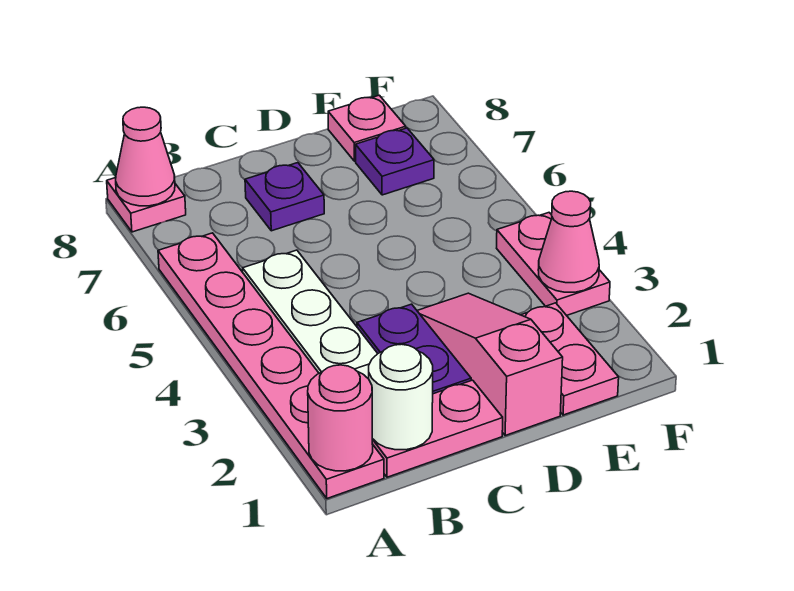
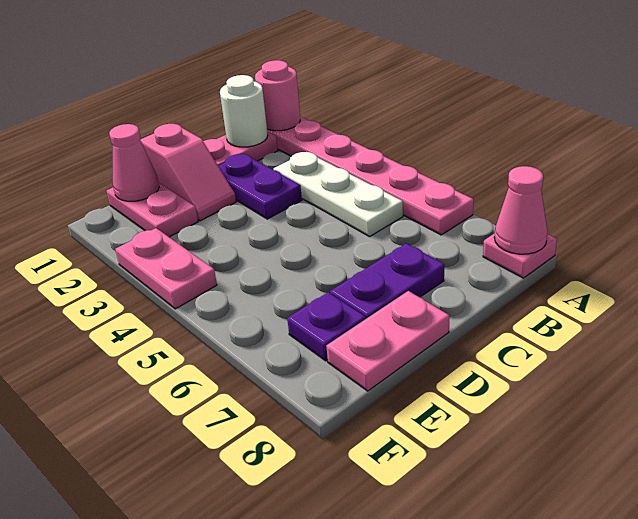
purple plate C7 level 1 -> purple plate C7:D7 level 1
pink slope D1:D3 level 1 top 1 -> pink slope D1:D2 level 1 top 1
pink plate E8 level 1 -> pink plate D8:E8 level 1
pink cone F3 level 2 -> pink cone E1 level 2

